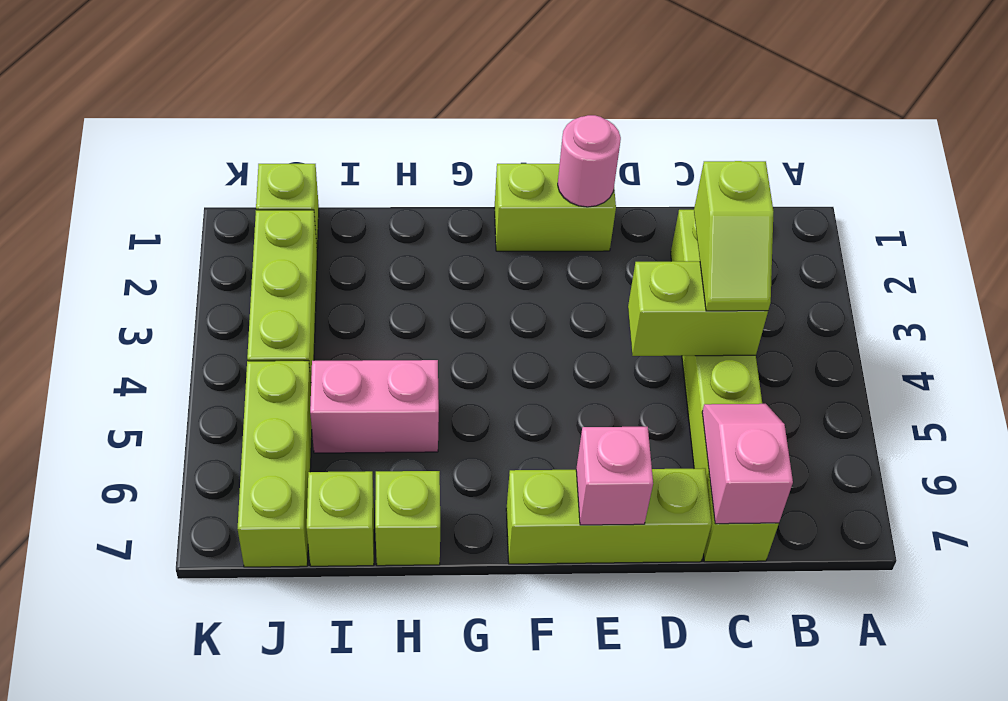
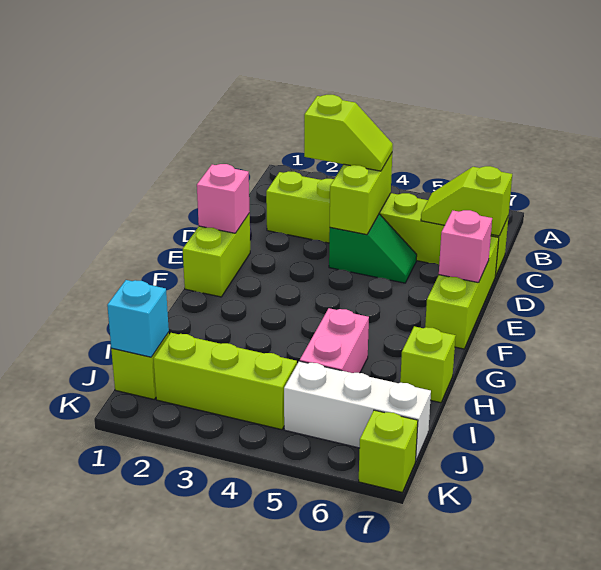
pink slope C6:C7 level 2 top 7 -> lime slope C6:C7 level 2 top 7
none -> green slope D4:D5 level 1 top 4
pink round brick E1 level 2 -> pink brick E1 level 2
lime brick I7 level 1 -> lime brick K7 level 1
none -> cyan brick J1 level 2
lime brick J5:J7 level 1 -> white brick J5:J7 level 1

